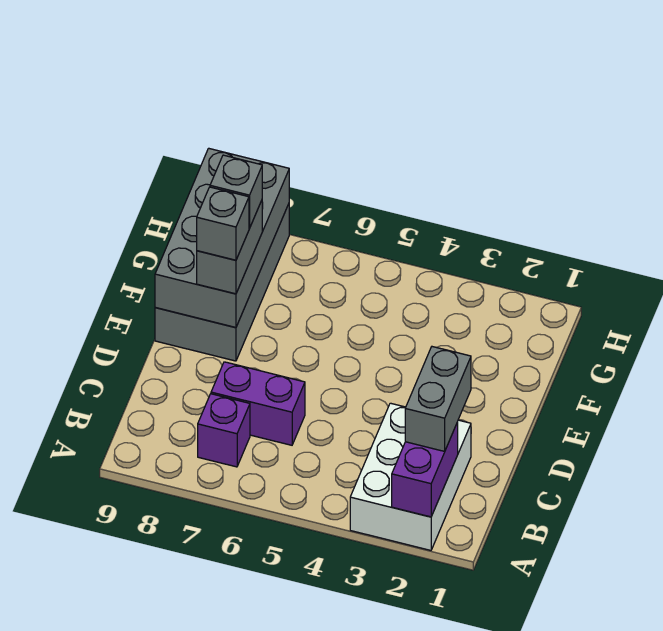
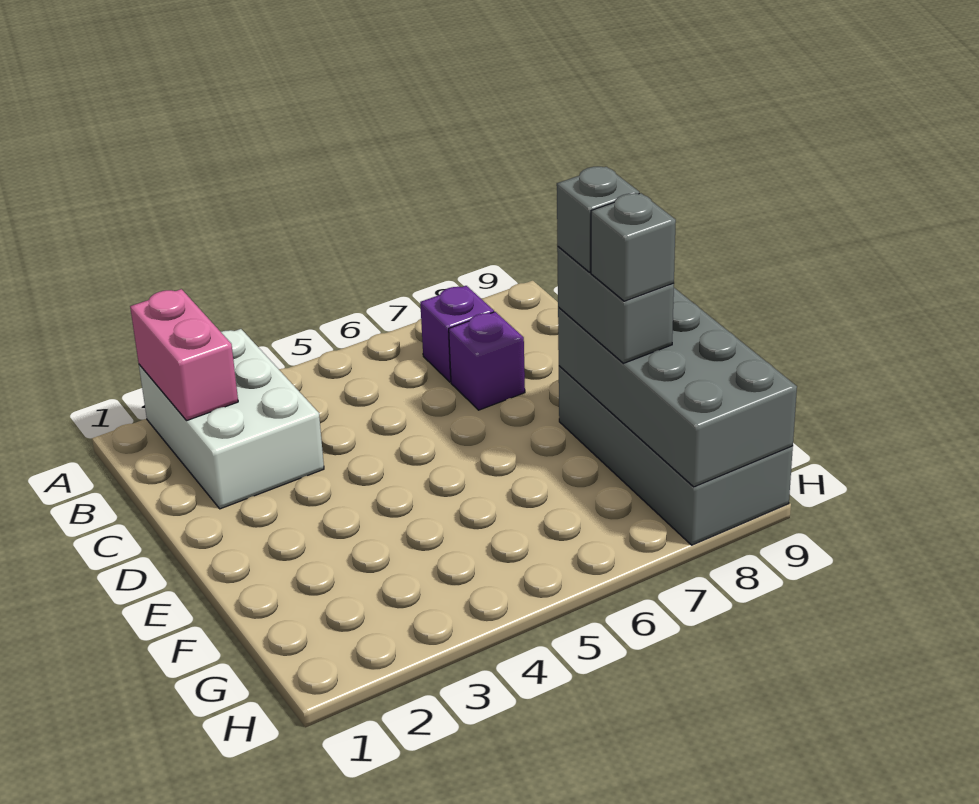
purple brick A2:B2 level 2 -> pink brick A2:B2 level 2
grey brick B2:C2 level 3 -> none
purple brick C6:C7 level 1 -> purple brick C7 level 1

